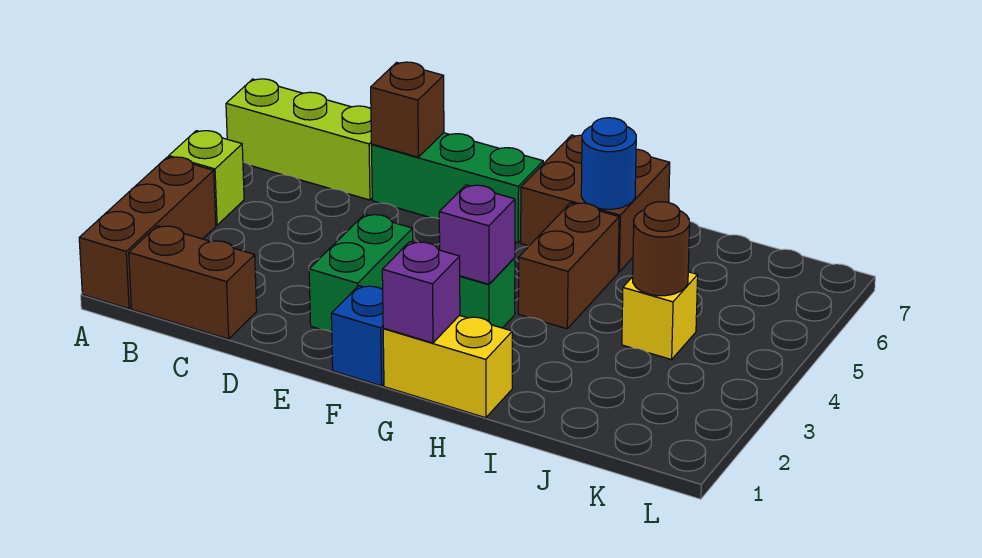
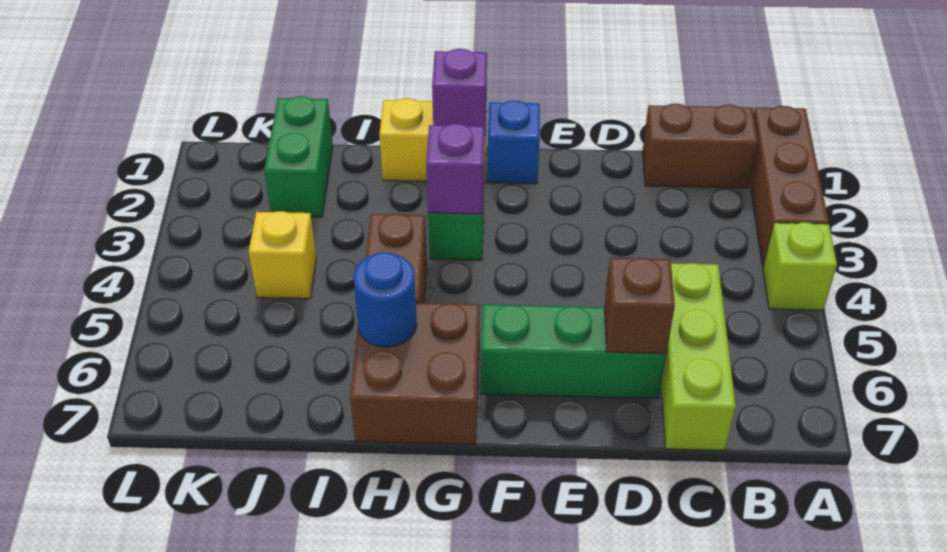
lime brick A6:C6 level 1 -> lime brick C5:C7 level 1
green brick E2:E3 level 1 -> green brick J1:J2 level 1
brown round brick J4 level 2 -> none

